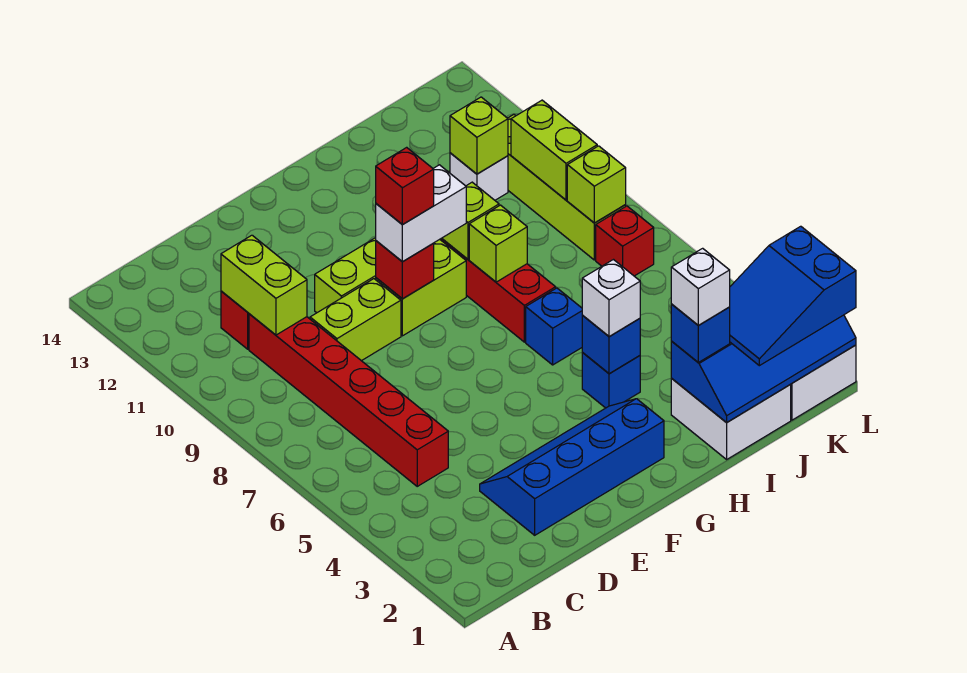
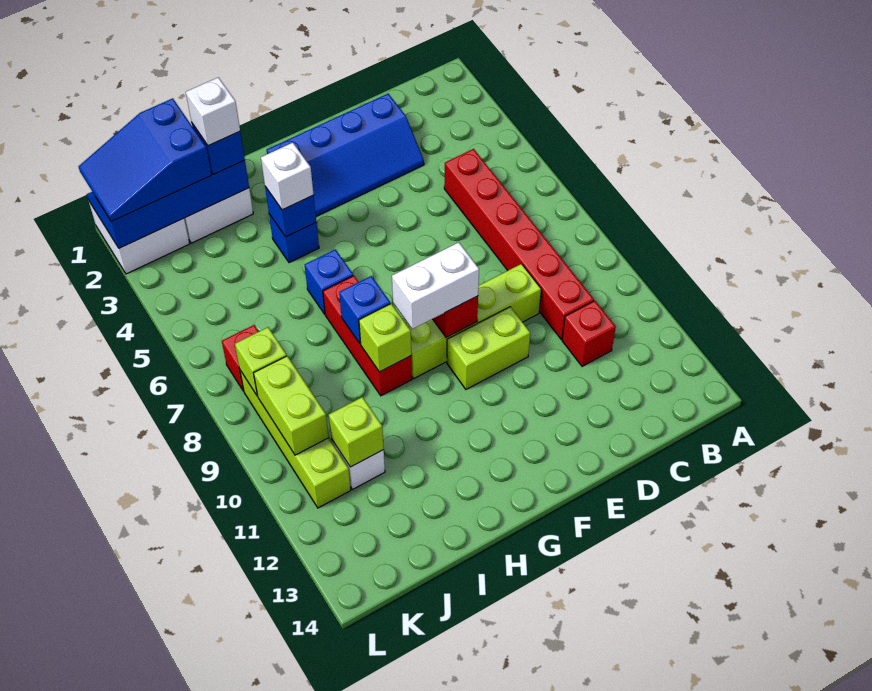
lime brick C10:C11 level 2 -> none
red brick F9 level 4 -> none
lime brick H8 level 2 -> blue brick H8 level 2
blue slope J1:L2 level 3 top L -> blue slope J1:L2 level 3 top J

